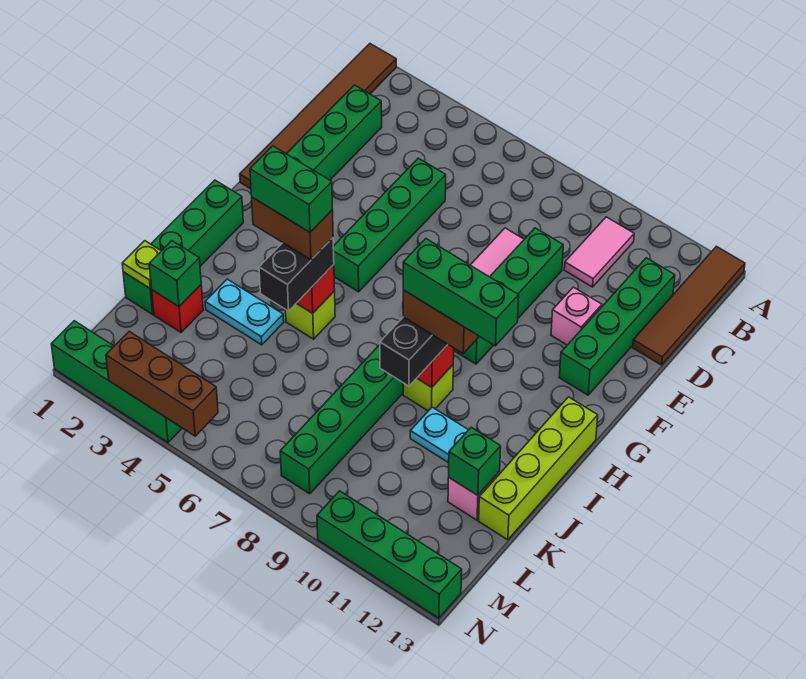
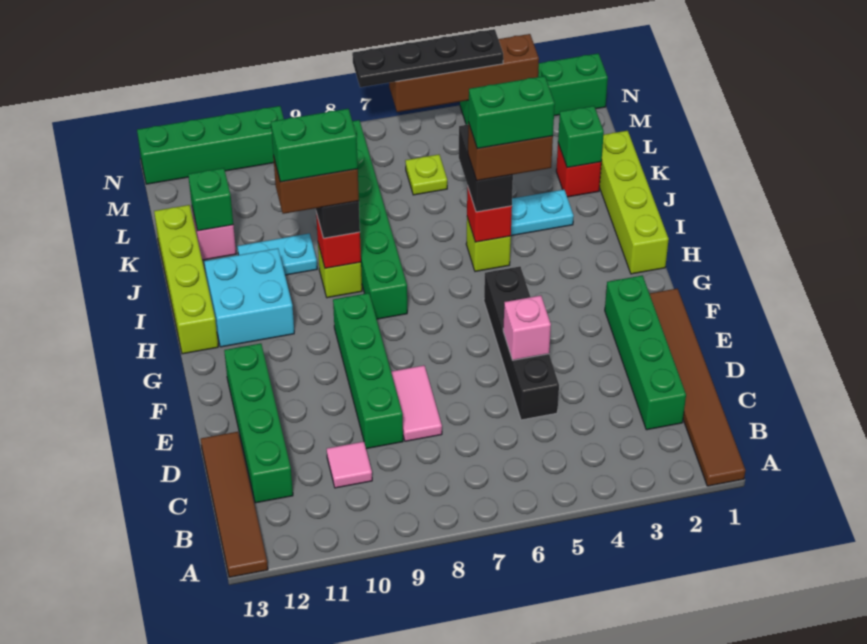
pink tile B10:C10 level 1 -> pink tile C10 level 1
green brick D5:G5 level 1 -> black brick D5:G5 level 1
pink brick E11 level 1 -> pink brick E5 level 2
green brick H1:K1 level 1 -> lime brick H1:K1 level 1
none -> cyan brick H11:I12 level 1
green brick I9:I11 level 5 -> green brick I9:I10 level 5
lime plate K1 level 2 -> lime plate L6 level 1
brown brick N3:N5 level 2 -> brown brick N3:N6 level 2
none -> black plate N4:N7 level 3

